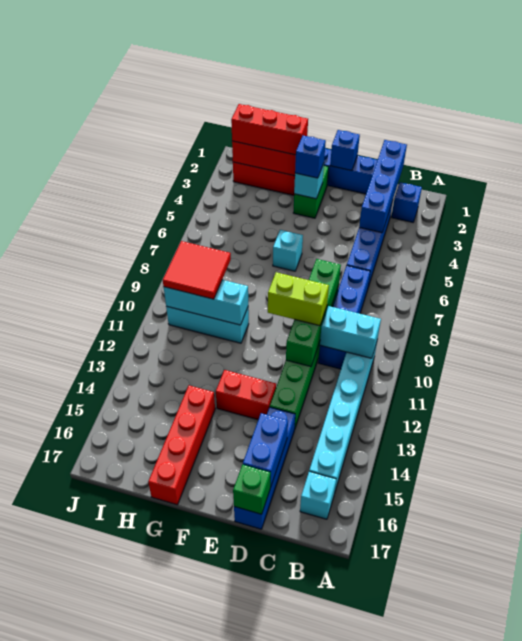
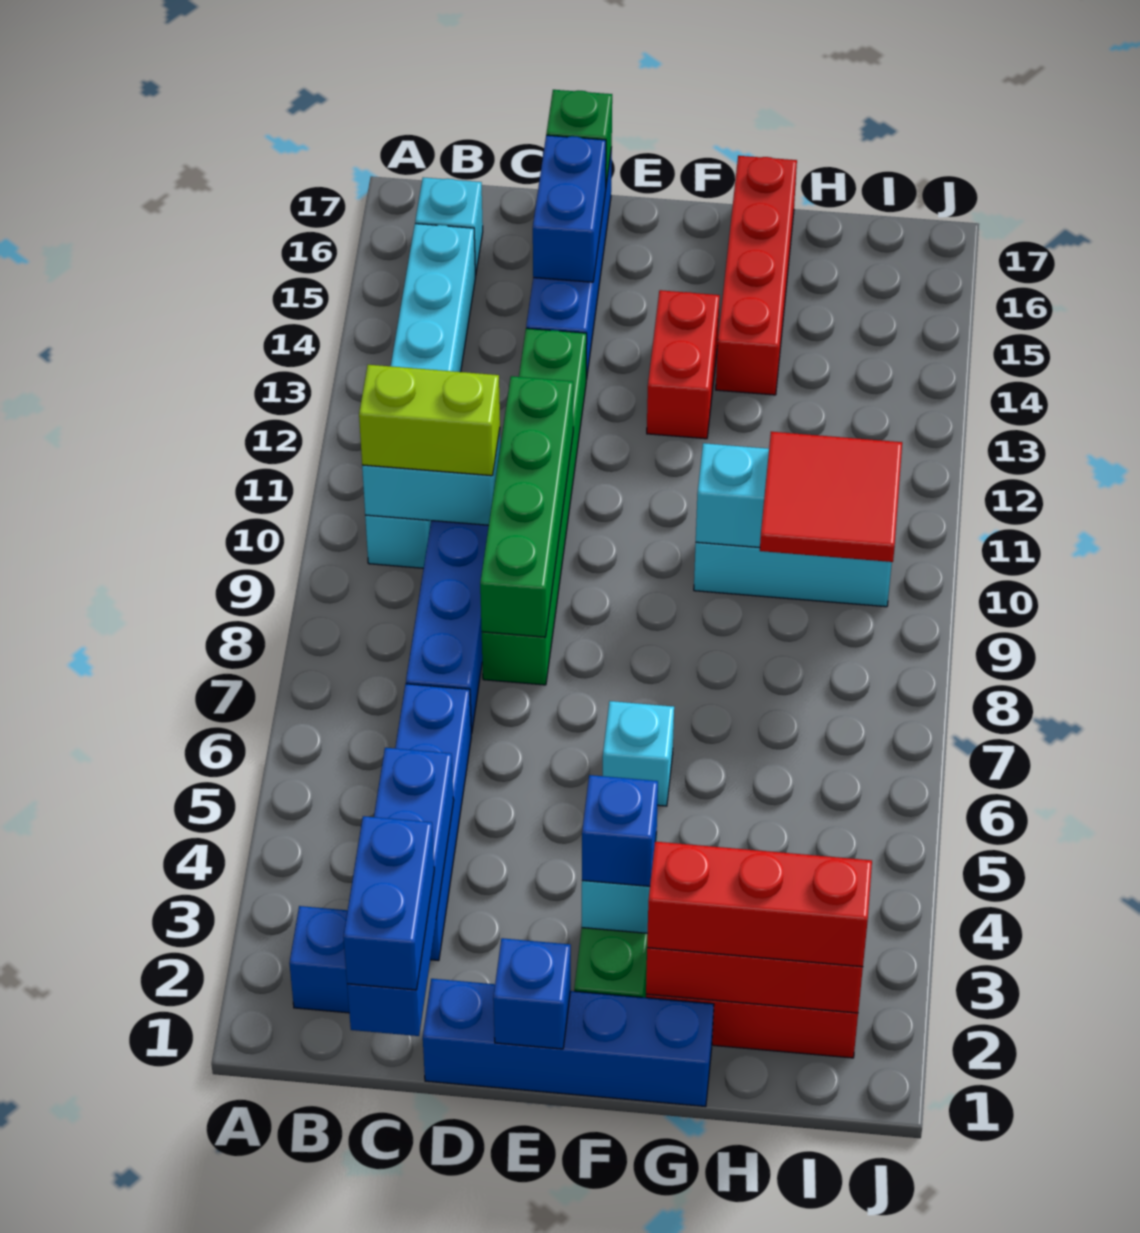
none -> blue brick C1:C2 level 3
lime brick D10:E10 level 3 -> lime brick B10:C10 level 3
red brick E13:F13 level 1 -> red brick F13:F14 level 1

